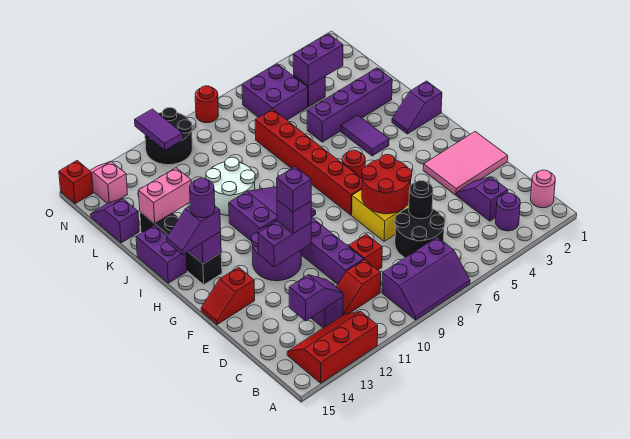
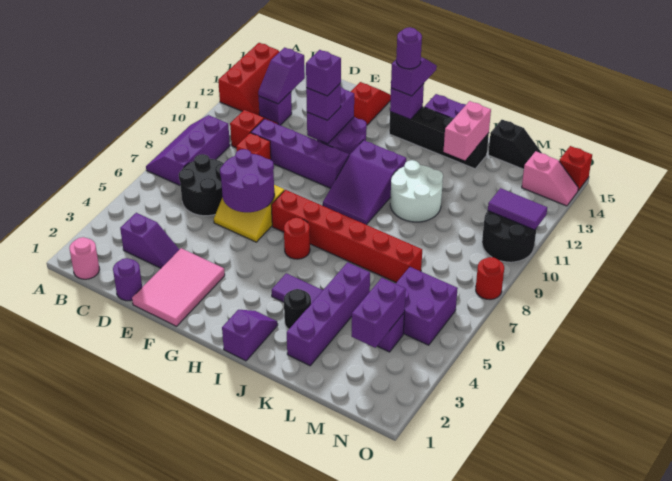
purple round brick B3 level 1 -> purple round brick D1 level 1
black round brick D6 level 2 -> black round brick J3 level 1
red round brick E6:F7 level 2 -> purple round brick E6:F7 level 2
purple slope L15:M15 level 1 top L -> black slope L15:M15 level 1 top L

